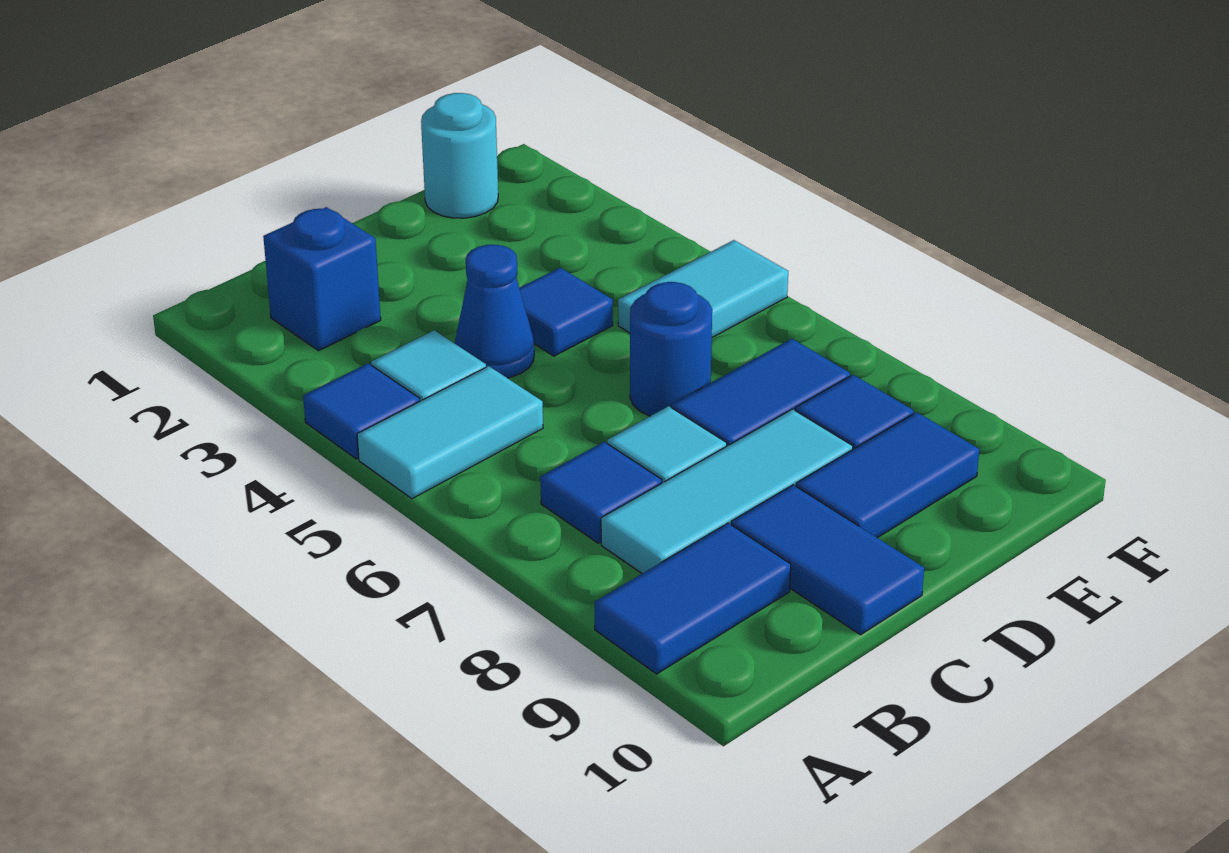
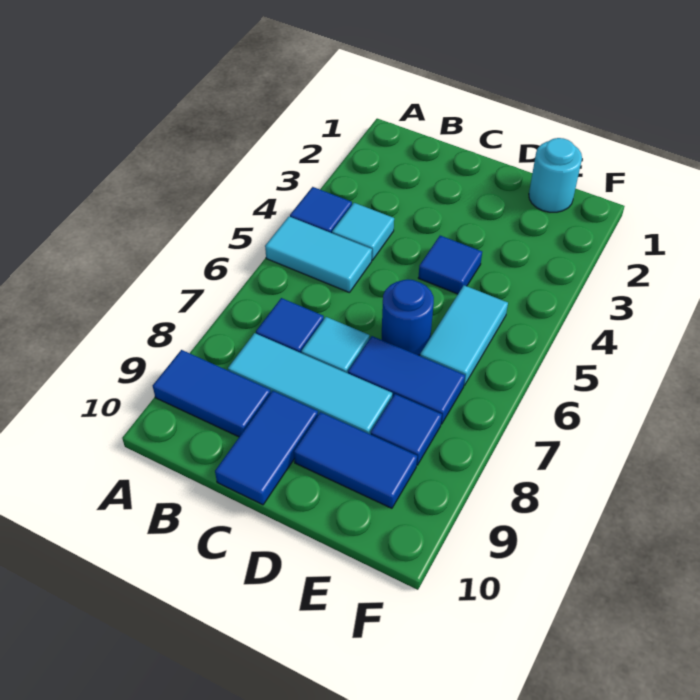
blue brick B2 level 1 -> none
blue cone C4 level 1 -> none
cyan tile E5:F5 level 1 -> cyan tile E5:E6 level 1

